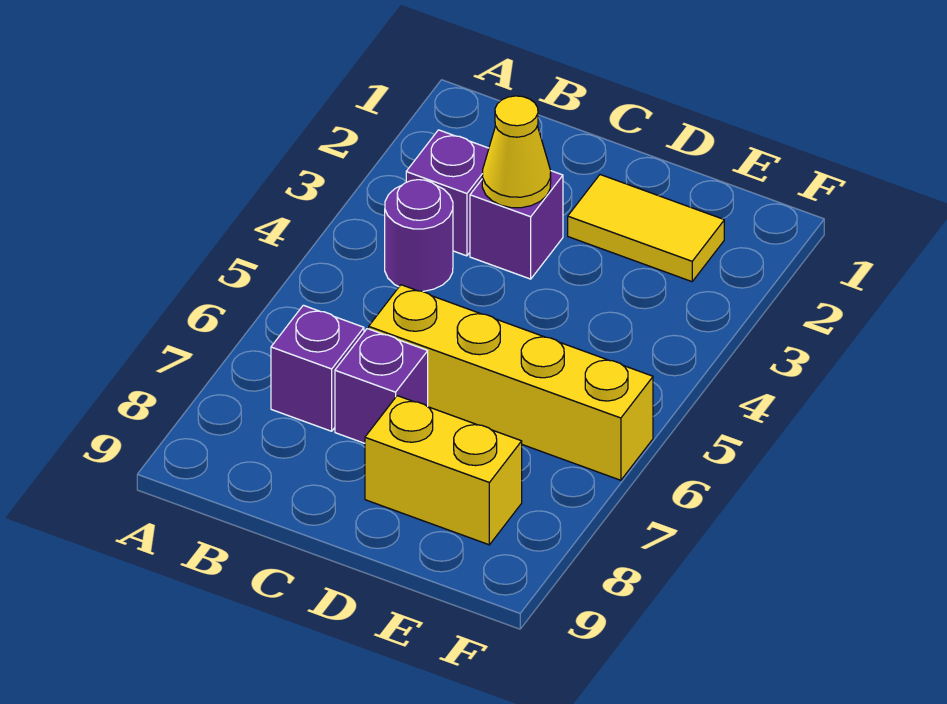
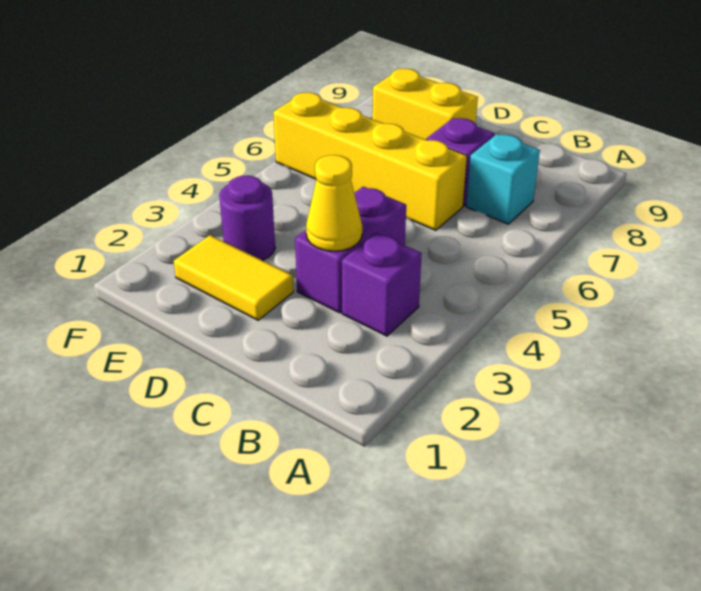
purple round brick B4 level 1 -> purple round brick E3 level 1
purple brick B7 level 1 -> cyan brick B7 level 1
purple brick C3 level 1 -> purple brick C3:C4 level 1

